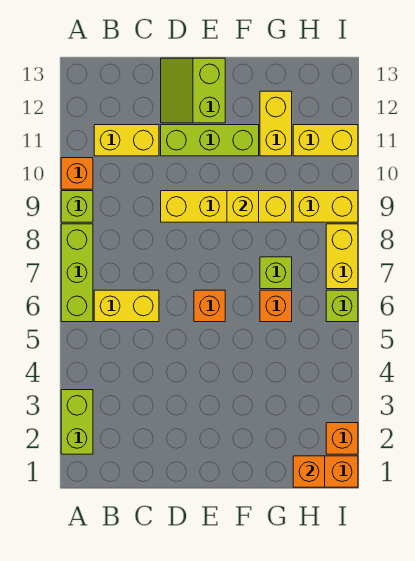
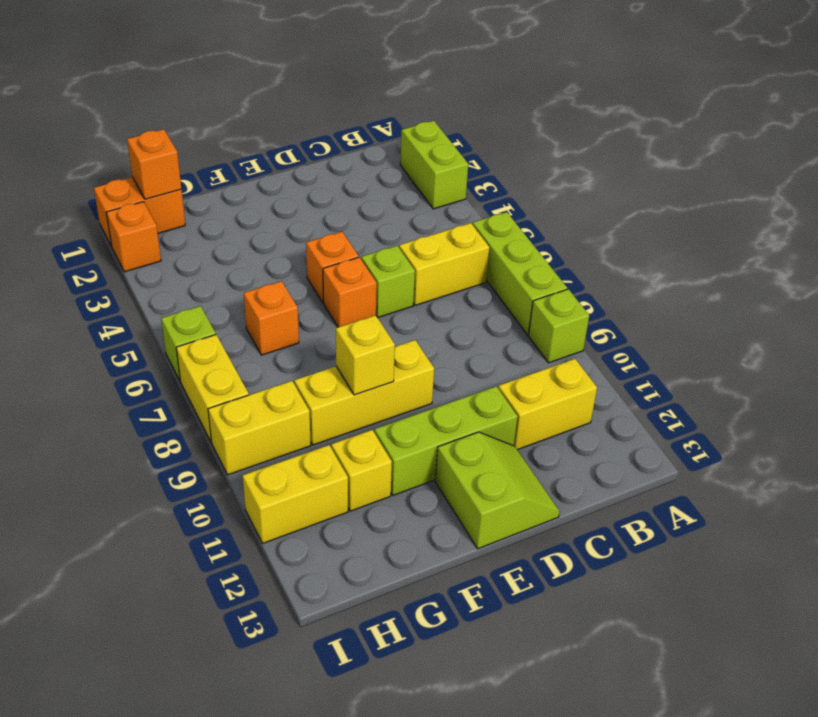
orange brick A10 level 1 -> orange brick E5 level 1
yellow brick D9:G9 level 1 -> yellow brick E9:G9 level 1
lime brick G7 level 1 -> lime brick D6 level 1
yellow brick G11:G12 level 1 -> yellow brick G11 level 1

